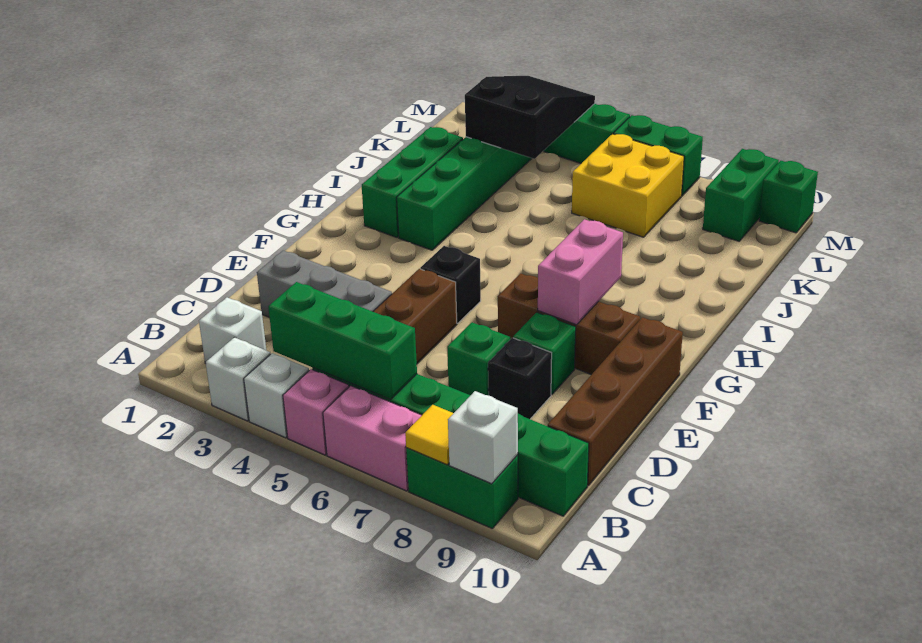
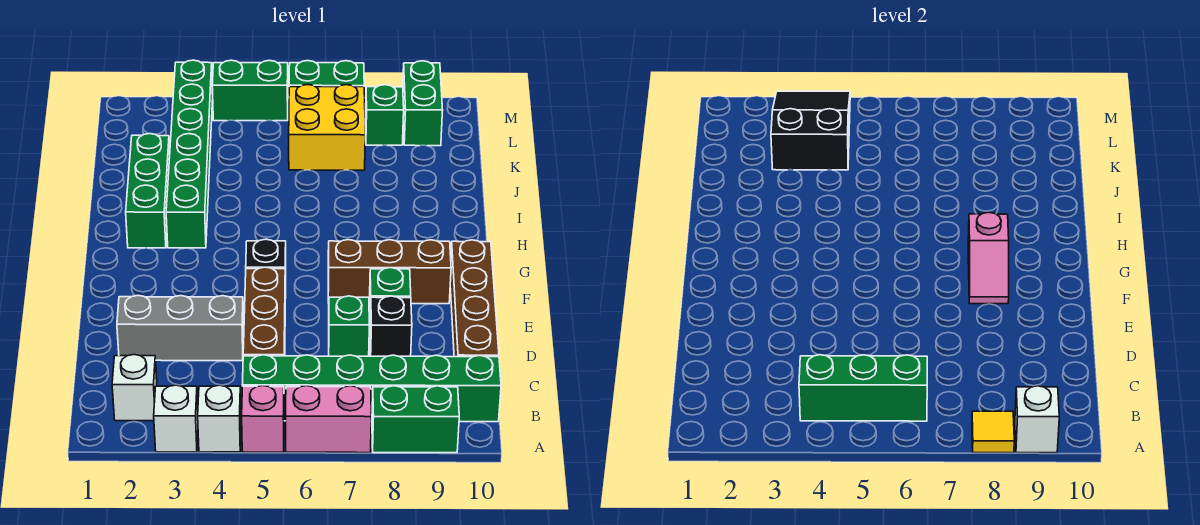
pink brick F8:G8 level 2 -> pink slope F8:G8 level 2 top G
green brick M10 level 1 -> green brick L8 level 1

